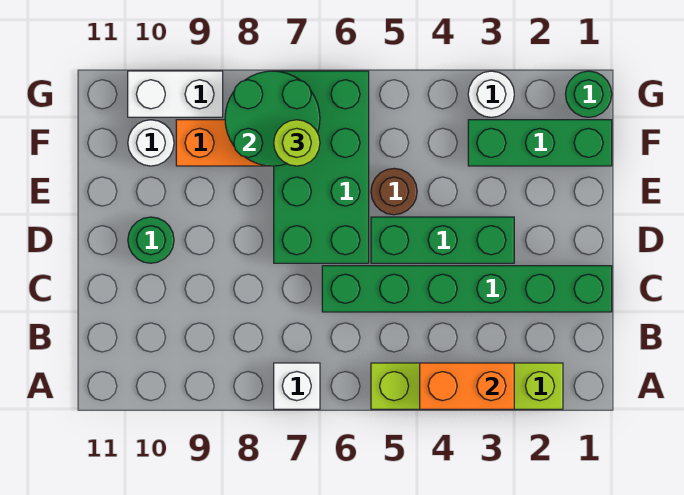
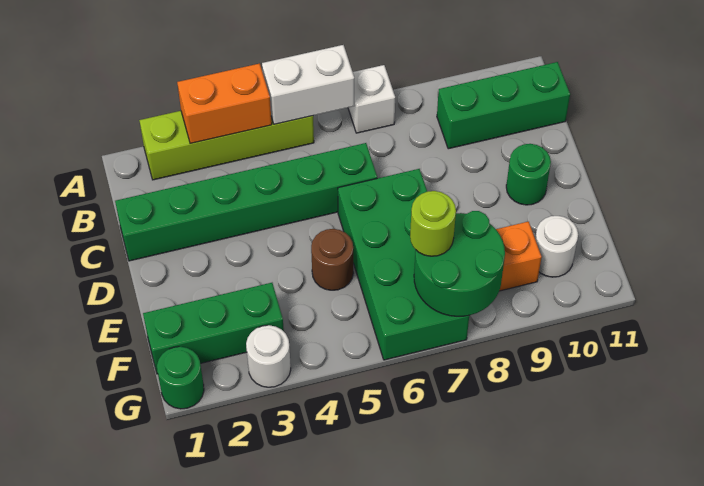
green brick D3:D5 level 1 -> green brick B9:B11 level 1
white brick G9:G10 level 1 -> white brick A5:A6 level 2

